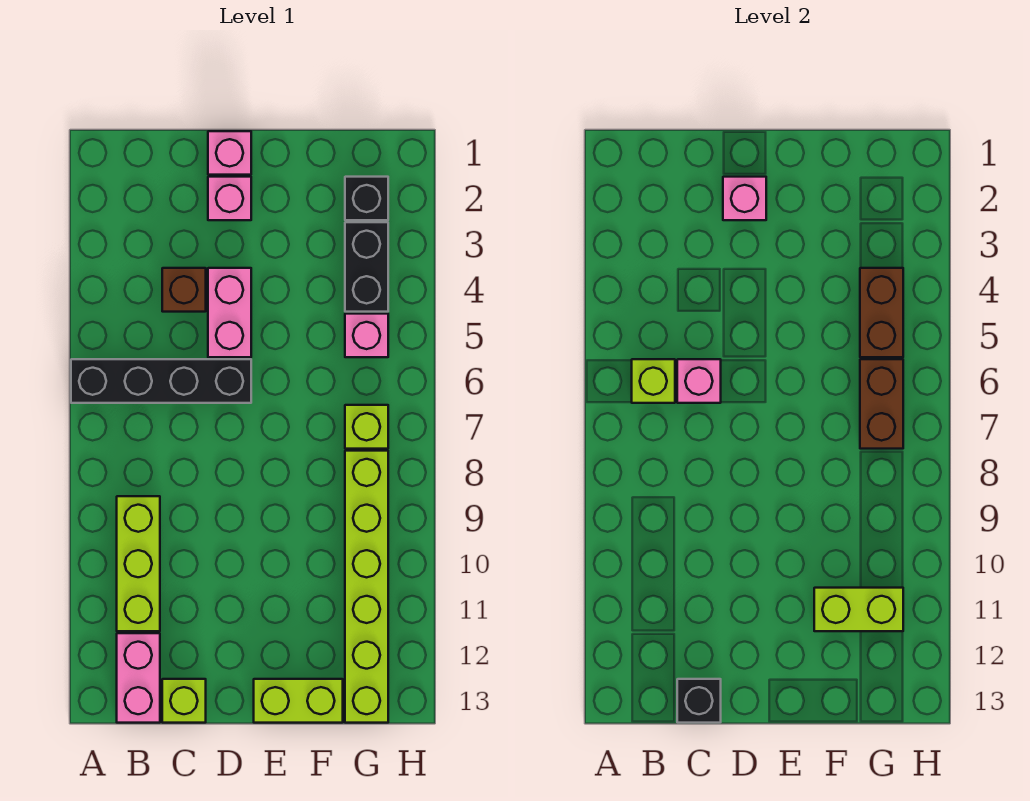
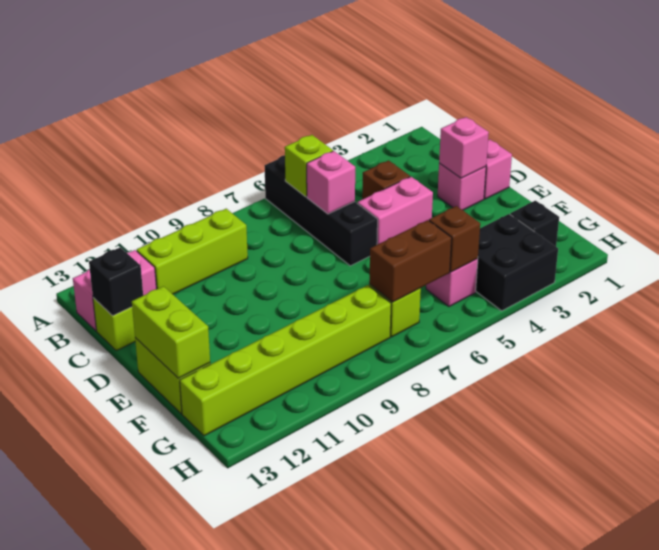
lime brick F11:G11 level 2 -> lime brick E13:F13 level 2
black brick G3:G4 level 1 -> black brick G3:H4 level 1
brown brick G4:G5 level 2 -> brown brick G5 level 2

